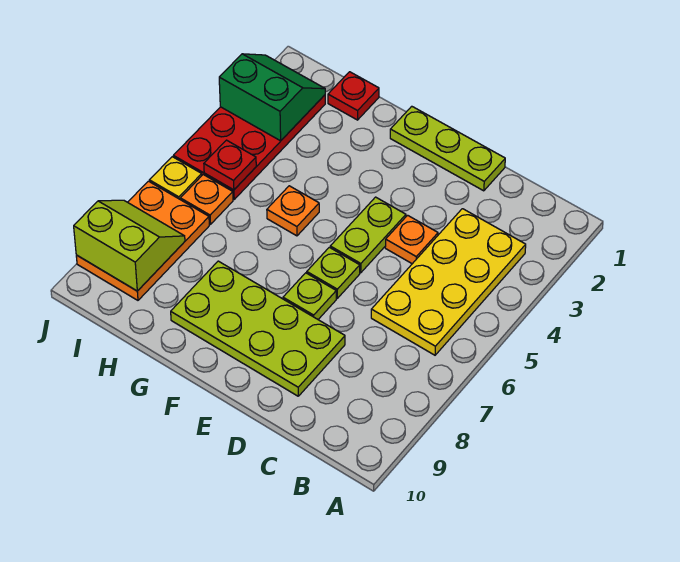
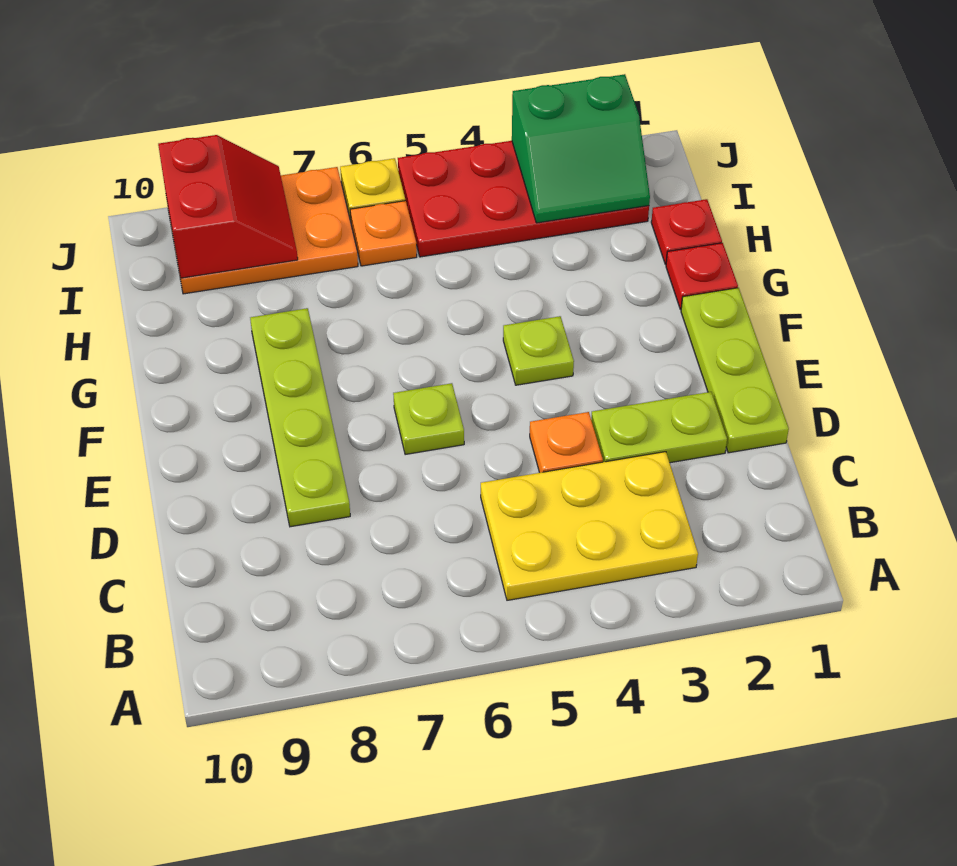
yellow plate B3:C6 level 1 -> yellow plate B3:C5 level 1
lime plate D8:G9 level 1 -> lime plate D8:G8 level 1
lime plate E4:E5 level 1 -> lime plate D2:D3 level 1
lime plate E7 level 1 -> lime plate F4 level 1
orange plate G5 level 1 -> none
green slope I2:J3 level 2 top 3 -> green slope I2:J3 level 2 top J
red plate I5 level 2 -> red plate G1 level 1
lime slope I8:J9 level 2 top 9 -> red slope I8:J9 level 2 top 9

